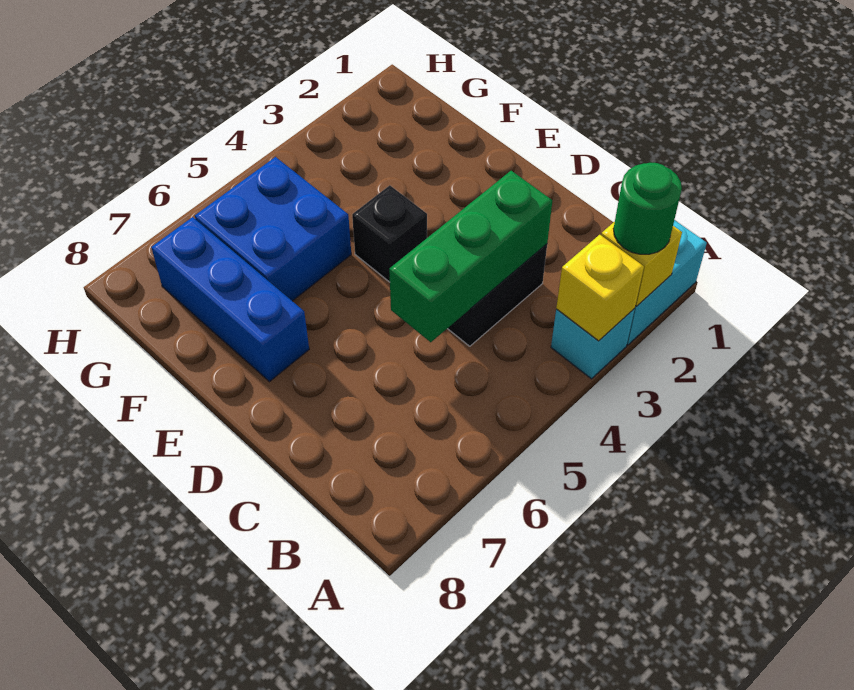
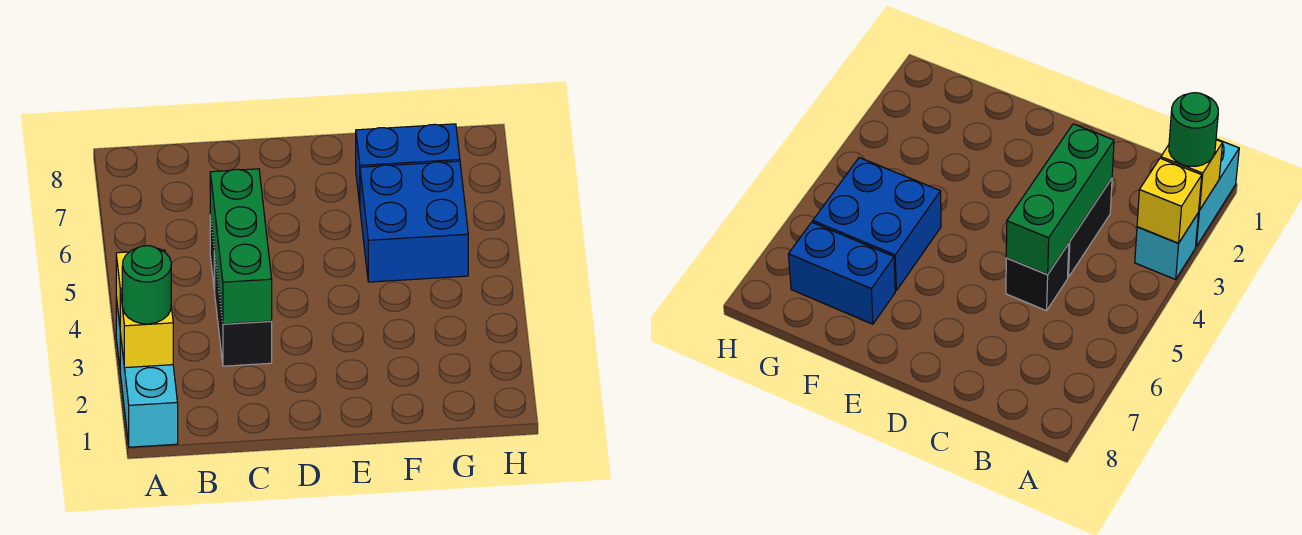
black brick E4 level 1 -> black brick C5 level 1
blue brick E7:G7 level 1 -> blue brick F7:G7 level 1

